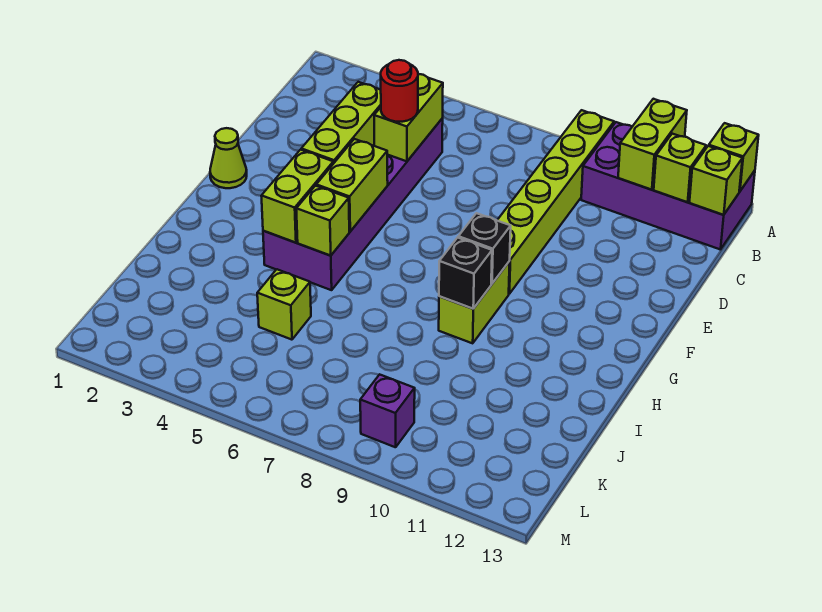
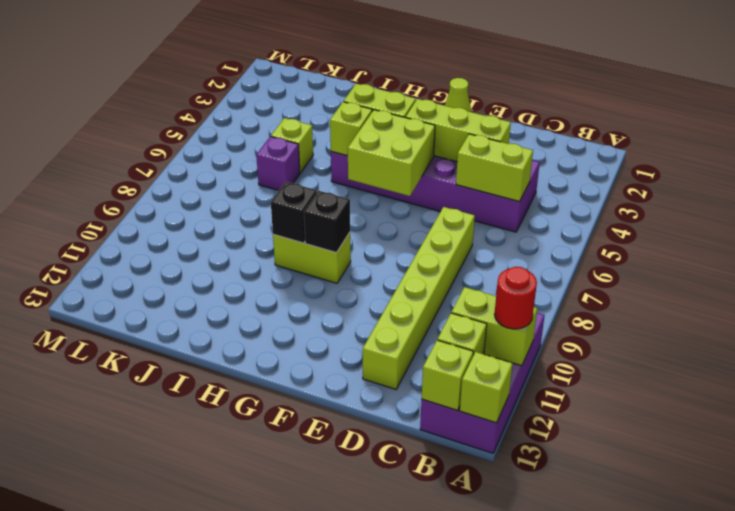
lime brick A9:F9 level 1 -> lime brick D7:D12 level 1
red round brick D5 level 3 -> red round brick A11 level 3
lime brick F5:G5 level 2 -> lime brick F5:G6 level 2
purple brick L9 level 1 -> purple brick J6 level 1

